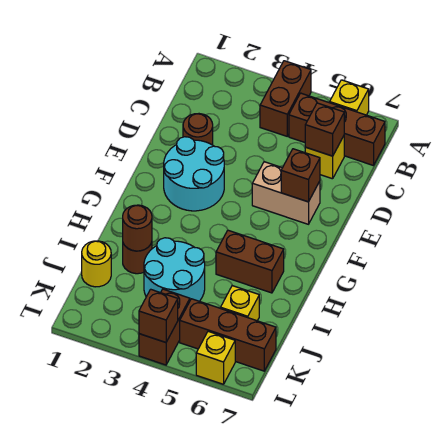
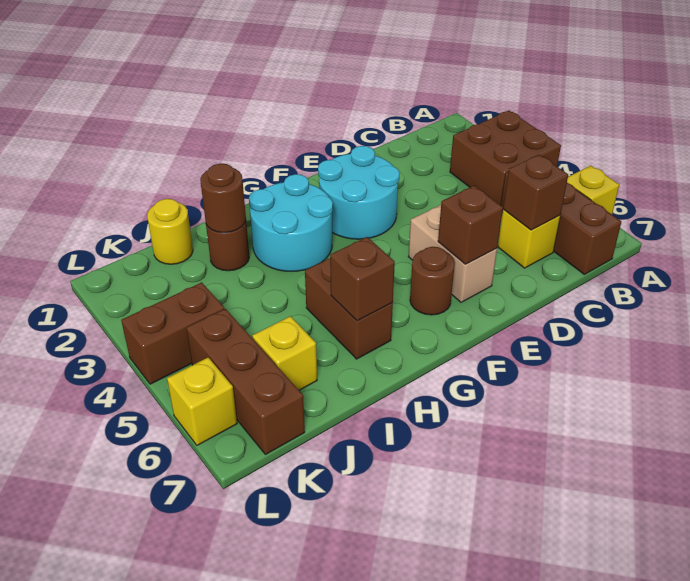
brown brick A4:B4 level 1 -> brown brick A3:B4 level 1
brown round brick D2 level 1 -> brown round brick F6 level 1
cyan round brick I3:J4 level 1 -> cyan round brick G2:H3 level 1
brown brick L4 level 2 -> brown brick H6 level 2

